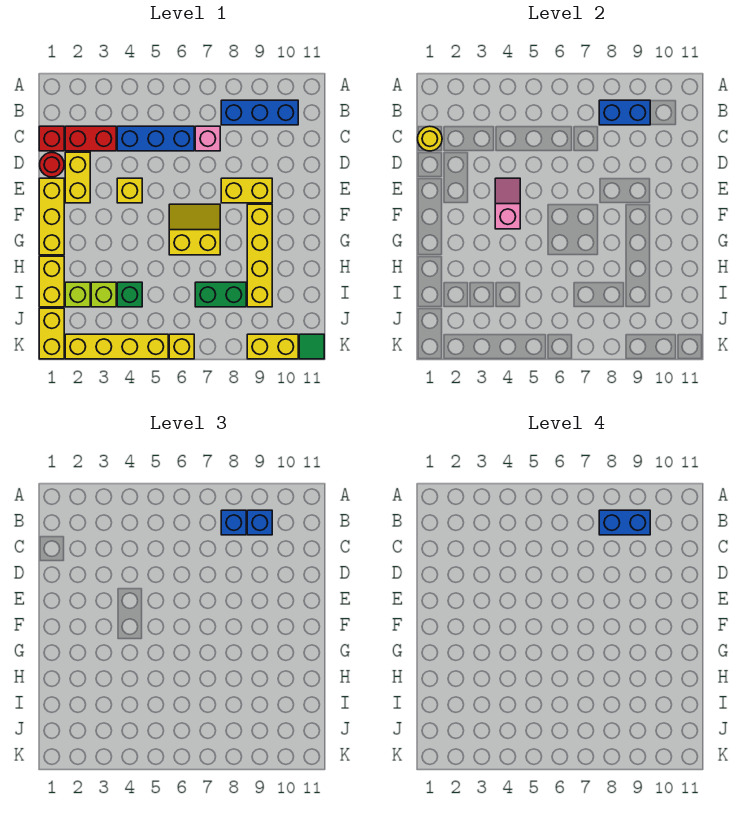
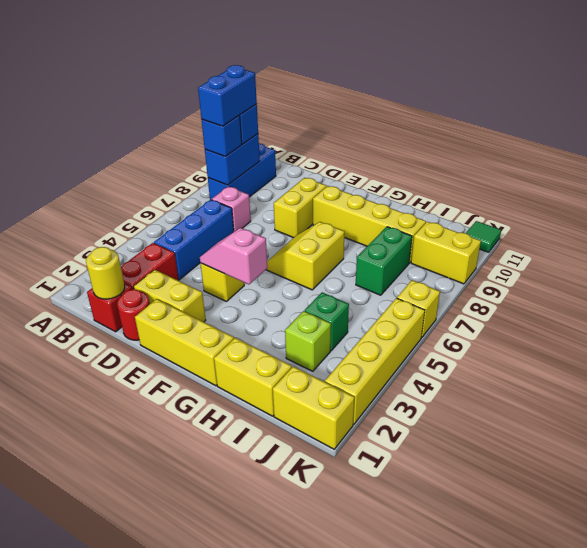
lime brick I2 level 1 -> none
yellow brick K9:K10 level 1 -> yellow brick J9:K9 level 1

